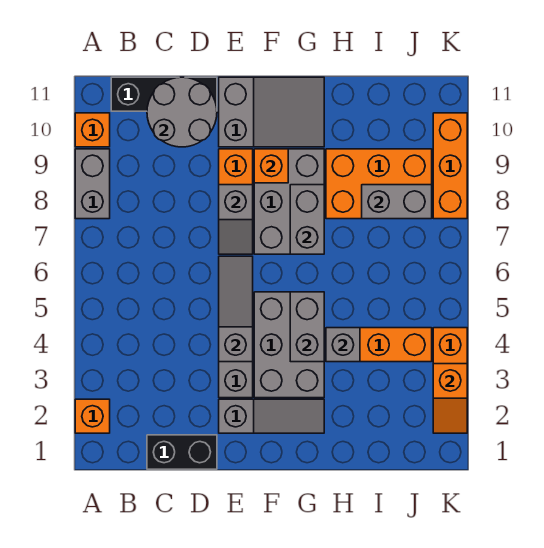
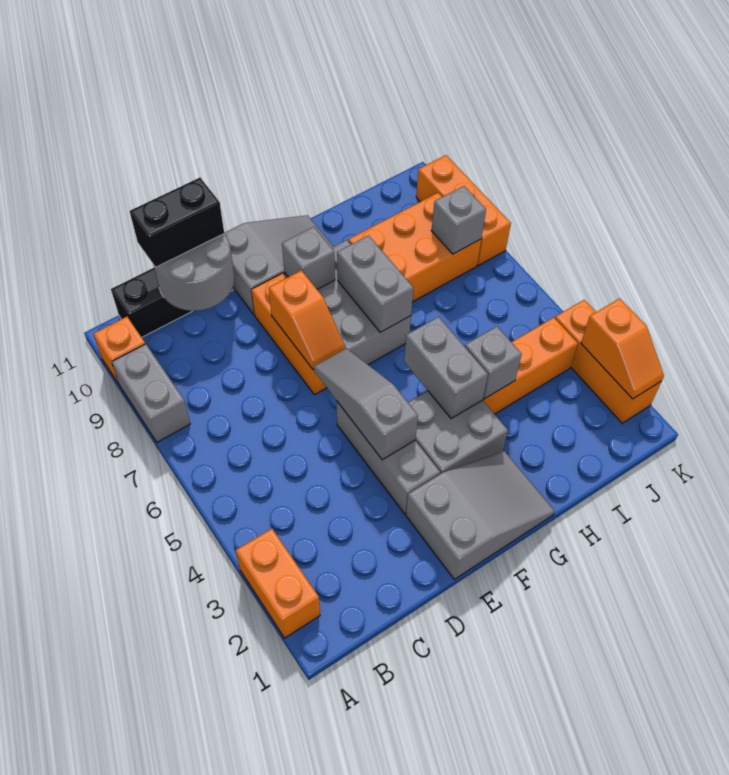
orange brick A2 level 1 -> orange brick A2:A3 level 1
black brick C1:D1 level 1 -> black brick C11:D11 level 3
grey slope E2:G2 level 1 top E -> grey slope E1:G2 level 1 top E
grey slope E7:E8 level 2 top 8 -> orange slope E7:E8 level 2 top 8
grey brick F3:G5 level 1 -> grey brick F3:G4 level 1
orange brick F9 level 2 -> grey brick F9 level 2
grey brick I8:J8 level 2 -> grey brick J8 level 2

